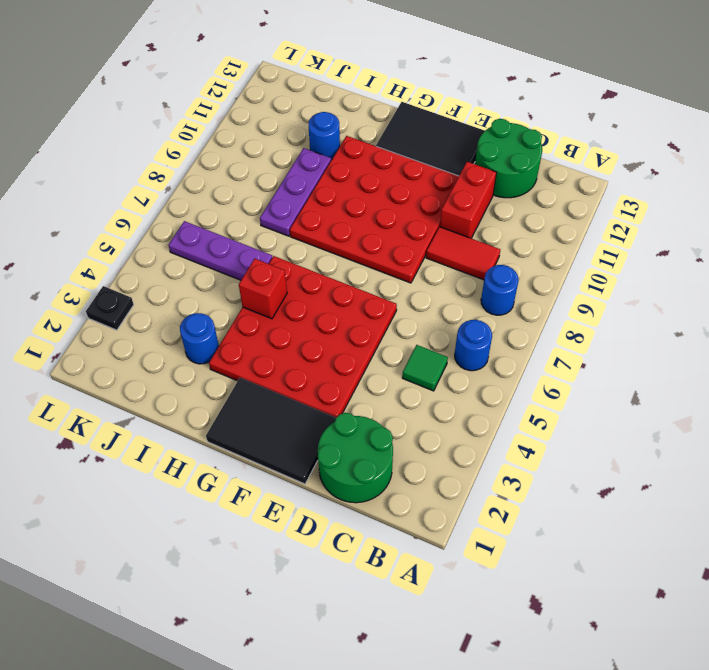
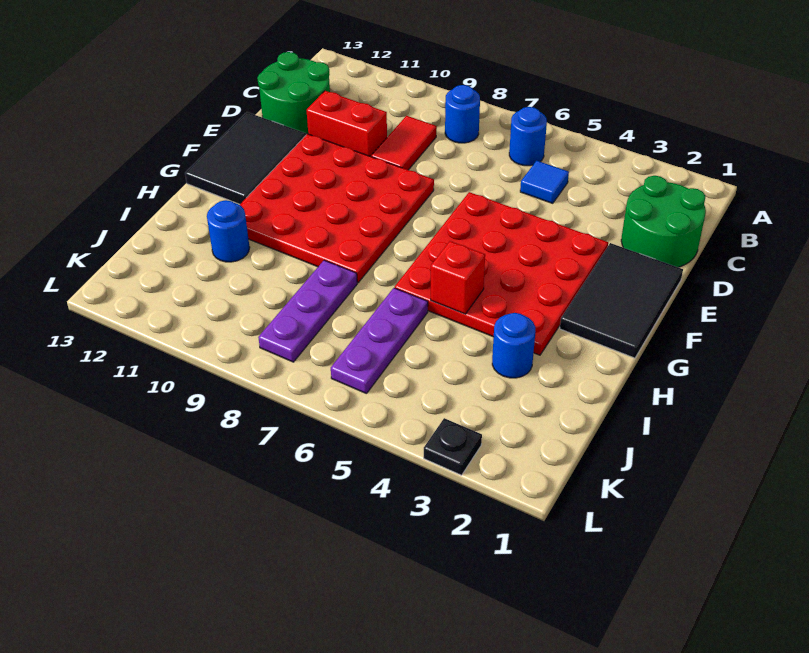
green tile C5 level 1 -> blue tile C5 level 1
purple plate I8:I10 level 1 -> purple plate I8:K8 level 1

